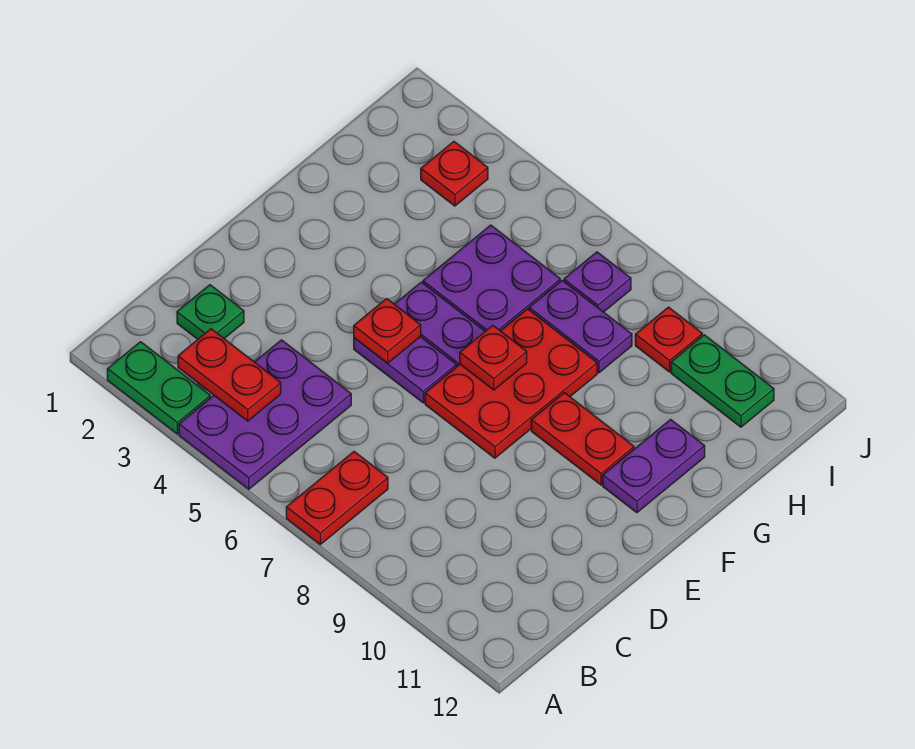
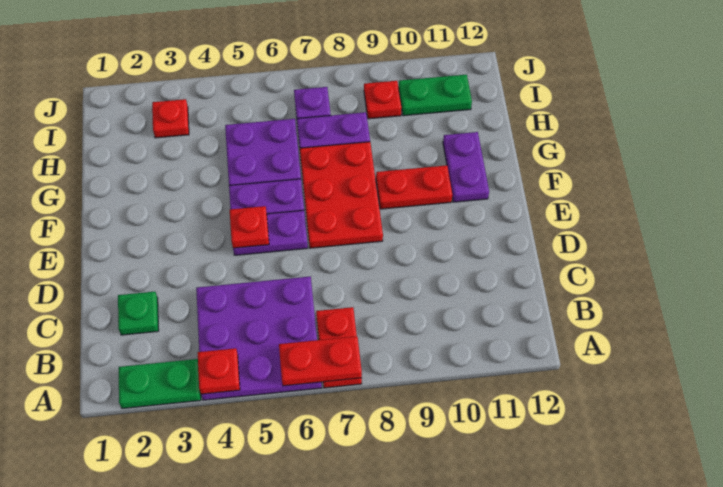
purple plate A4:C5 level 1 -> purple plate A4:C6 level 1
red plate B3:B4 level 2 -> red plate A6:A7 level 2
red plate F7 level 2 -> red plate A4 level 2

